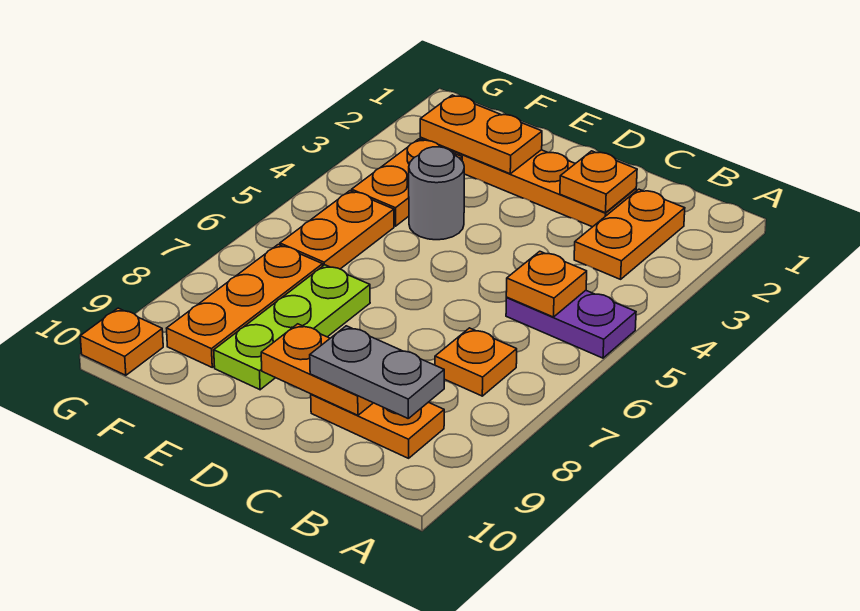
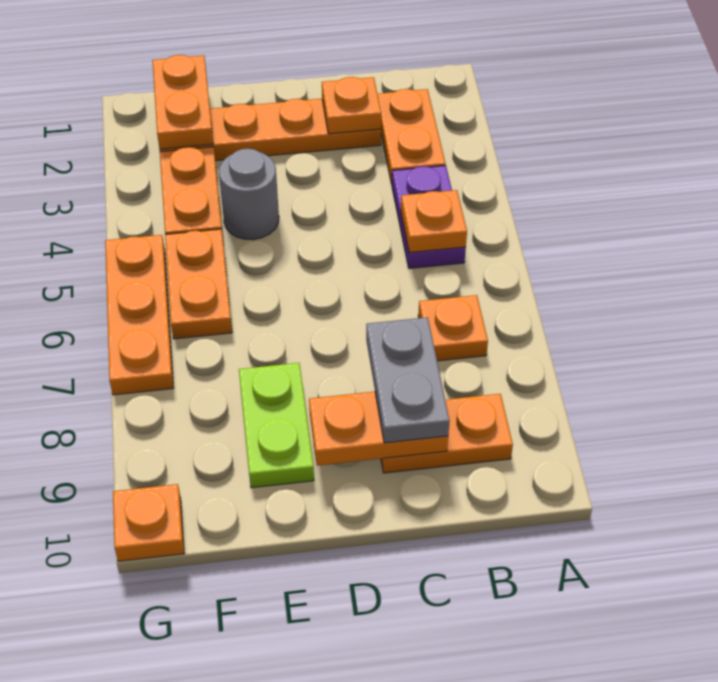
purple plate A5:B5 level 1 -> purple plate B4:B5 level 1
grey plate B9:C9 level 3 -> grey plate C8:C9 level 3
orange plate E2:F2 level 2 -> orange plate F1:F2 level 2
lime plate E7:E9 level 1 -> lime plate E8:E9 level 1
orange plate F7:F9 level 1 -> orange plate G5:G7 level 1

